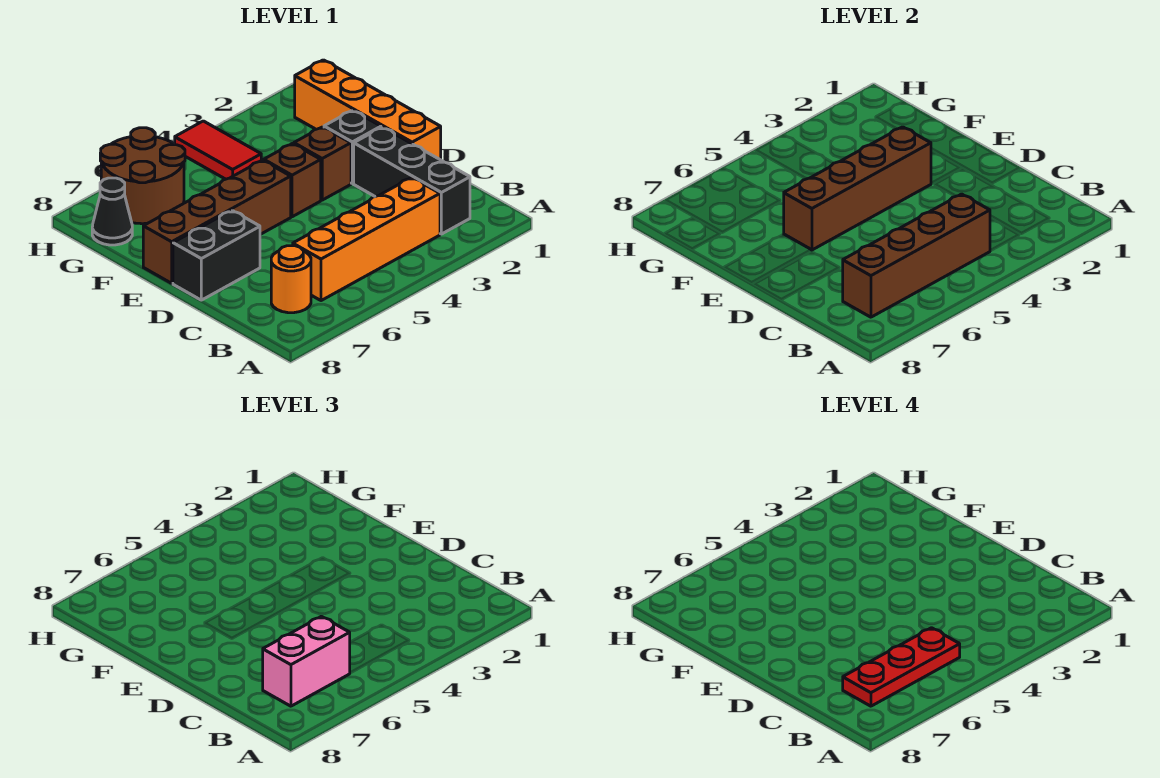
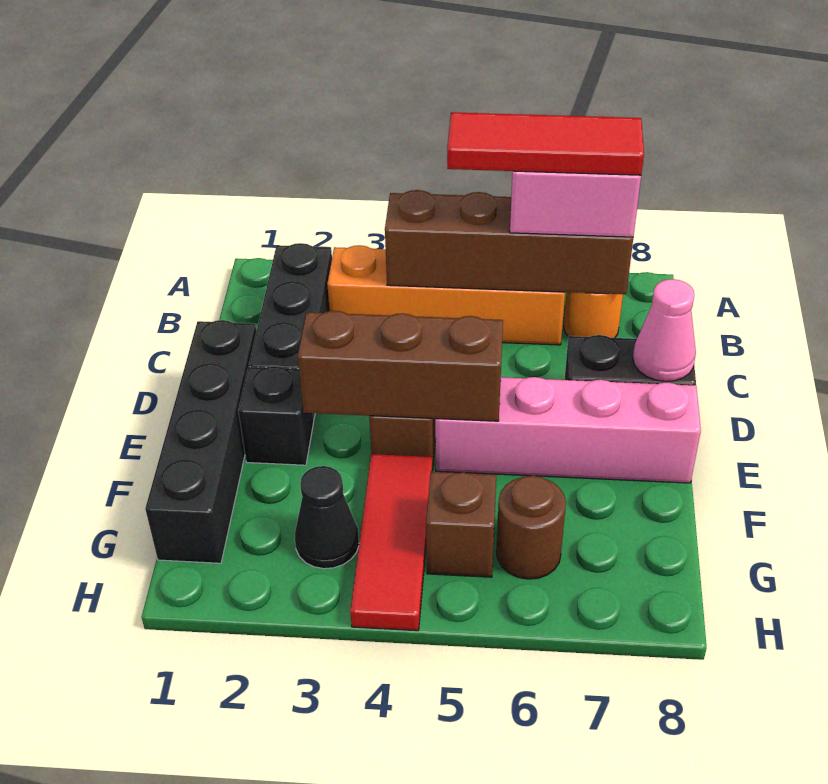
red plate B5:B7 level 4 -> red tile B5:B7 level 4
orange brick D1:G1 level 1 -> black brick D1:G1 level 1
none -> pink cone D8 level 2
brown brick E3 level 1 -> brown brick G5 level 1
brown brick E3:E6 level 2 -> brown brick E3:E5 level 2
brown brick E5:E8 level 1 -> pink brick E5:E8 level 1
red tile G4:H4 level 1 -> red tile F4:H4 level 1
brown round brick G6:H7 level 1 -> brown round brick G6 level 1
black cone G8 level 1 -> black cone G3 level 1

